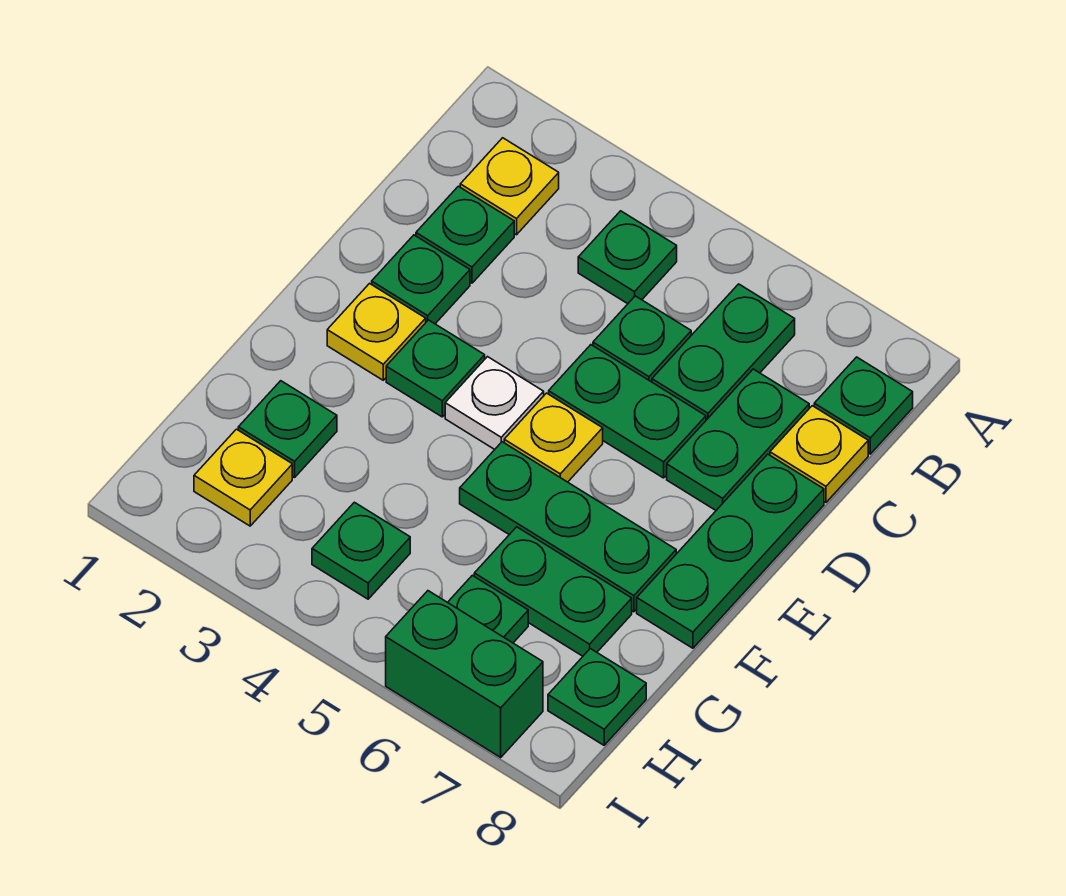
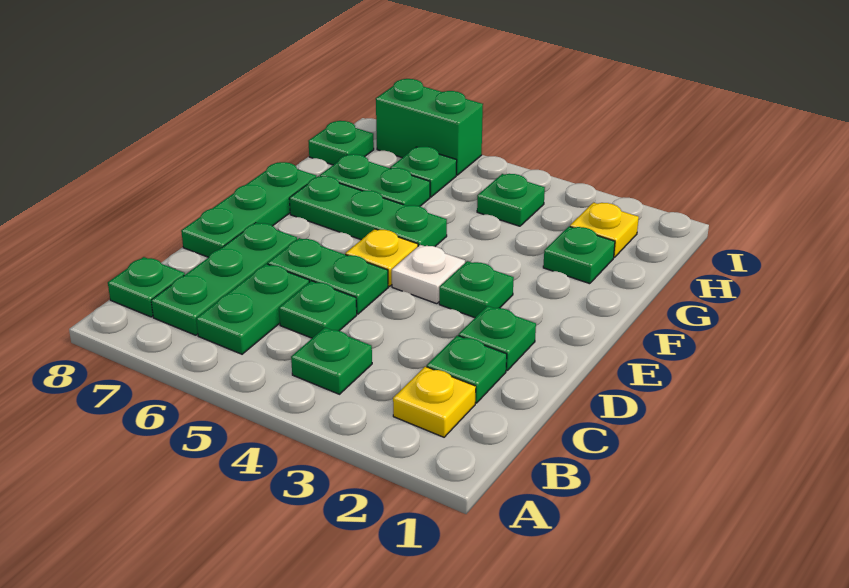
green plate C7:D7 level 1 -> green plate B7:D7 level 1
yellow plate C8 level 1 -> none
yellow plate E2 level 1 -> none

